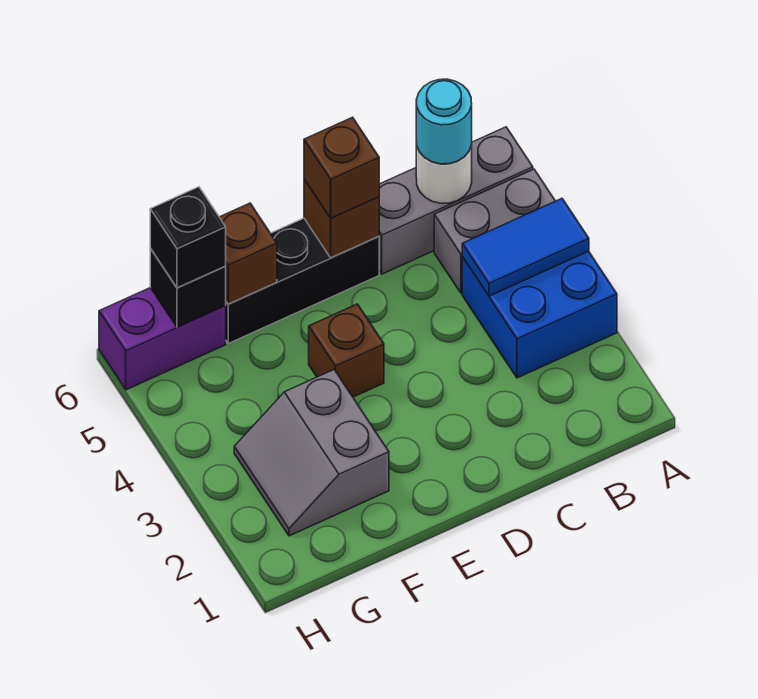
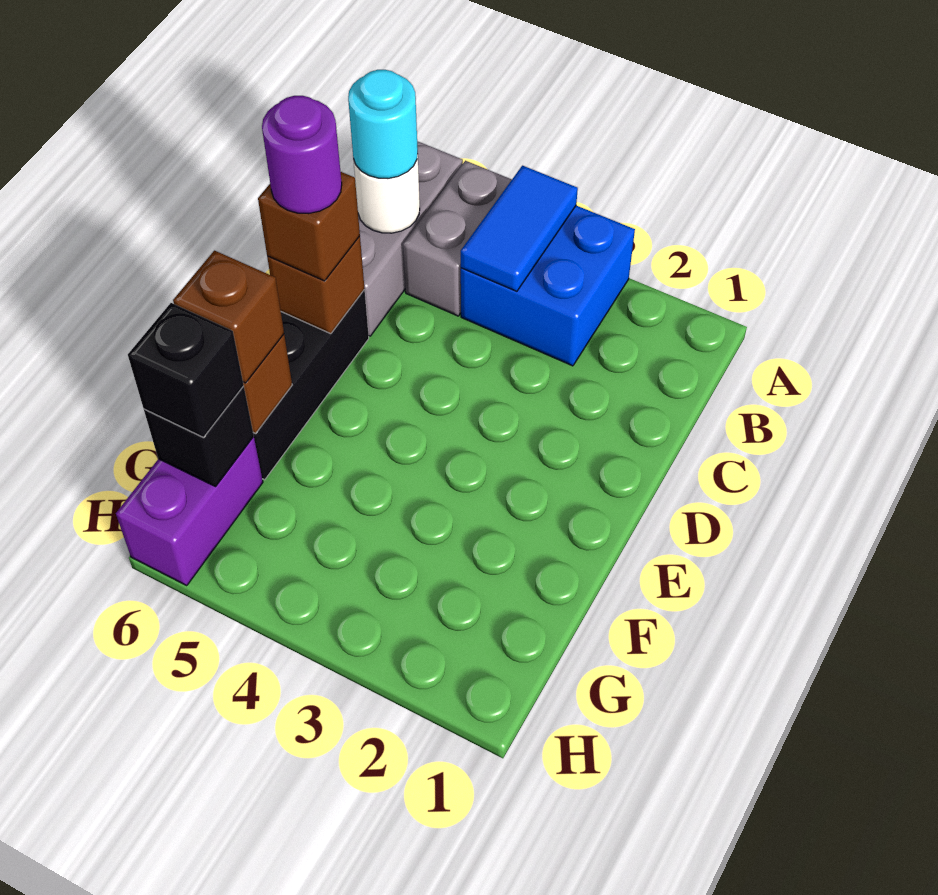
none -> purple round brick D6 level 4
brown brick E4 level 1 -> brown brick F6 level 3
grey slope F2:G3 level 1 top F -> none

